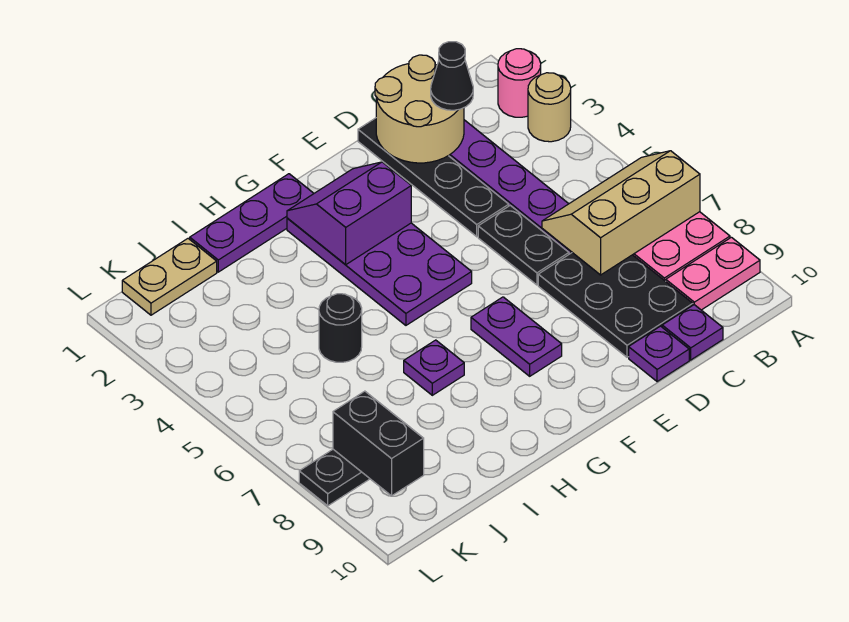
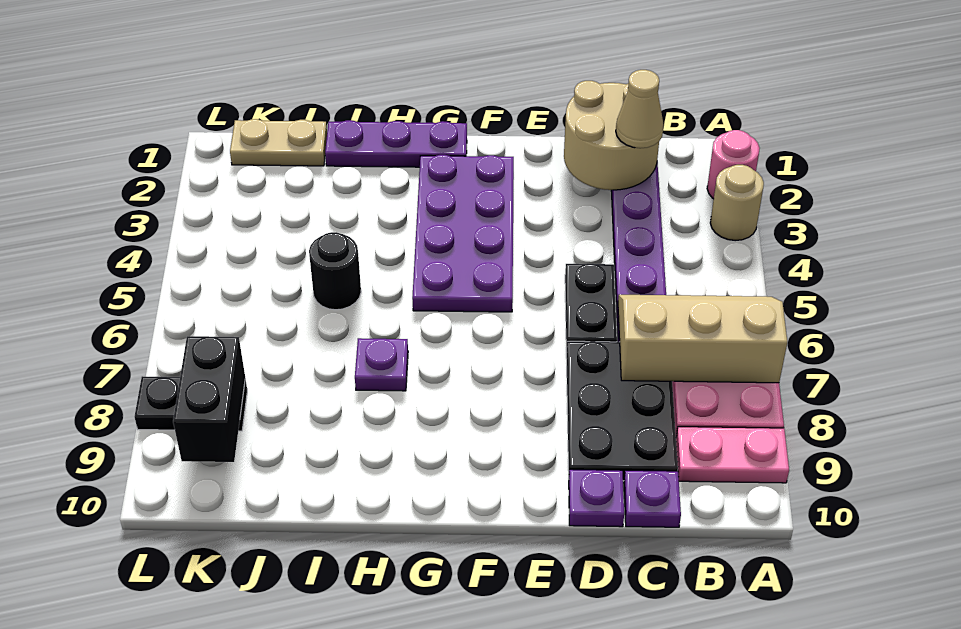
black cone C2 level 3 -> tan cone C2 level 3
black plate D1:D4 level 1 -> none
purple slope F2:G3 level 2 top 3 -> none
purple plate F7:F8 level 1 -> none

